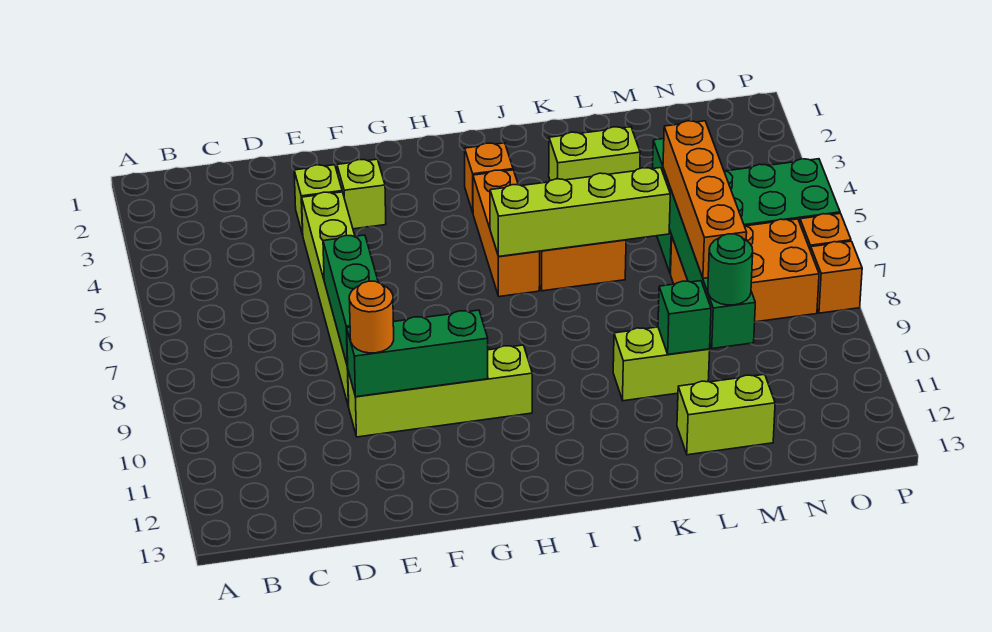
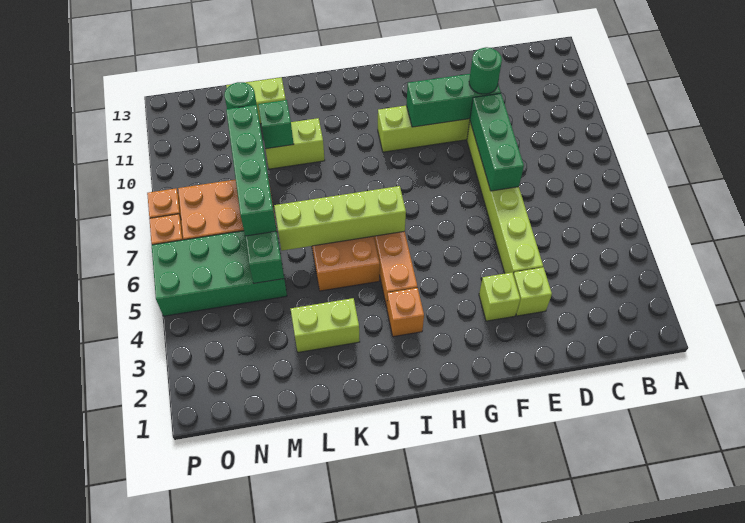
orange round brick E10 level 3 -> green round brick E10 level 3
orange brick M6:M9 level 3 -> green brick M6:M9 level 3

